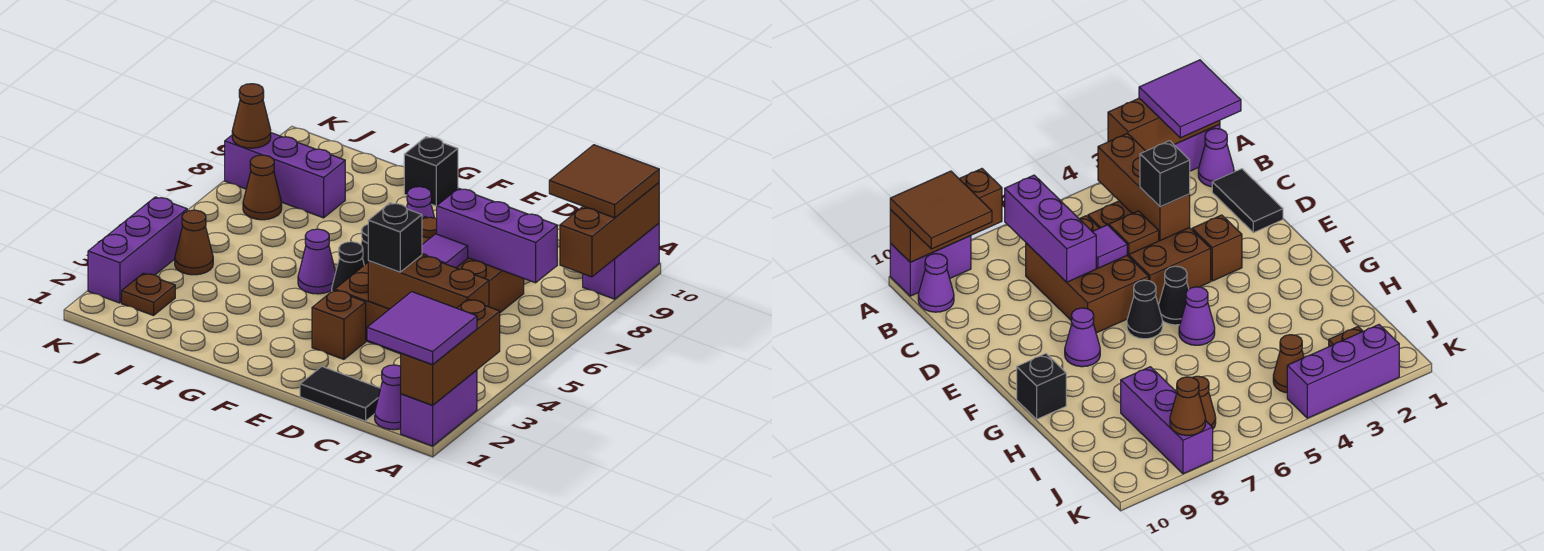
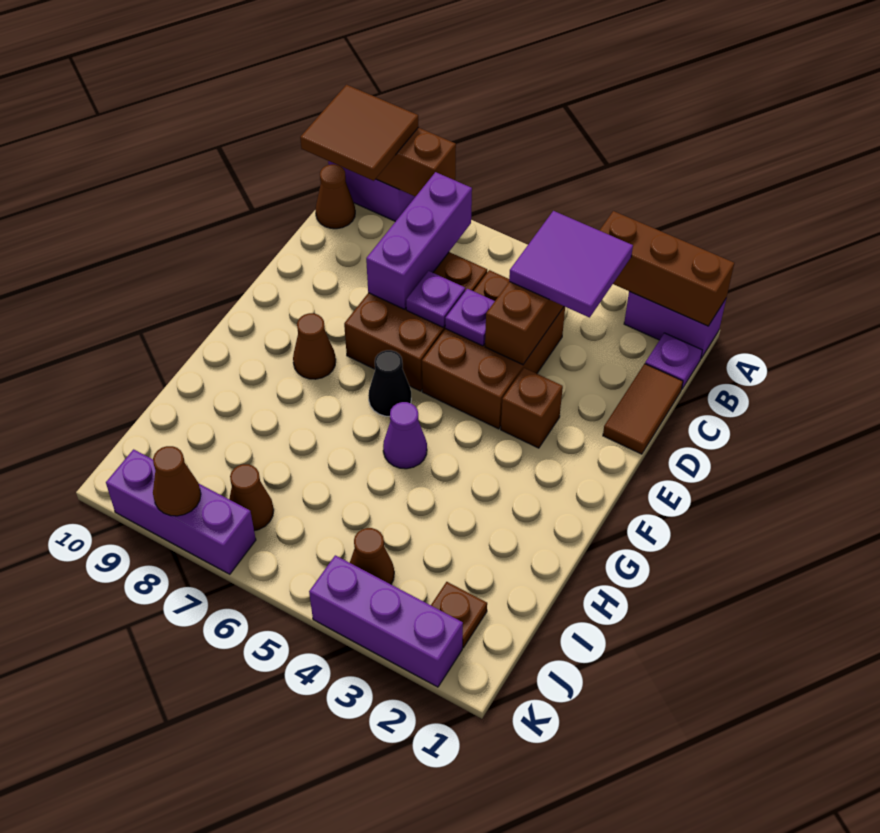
purple tile A1:B2 level 3 -> purple tile B3:C4 level 3
purple cone B1 level 1 -> purple plate B1 level 1
purple cone B10 level 1 -> brown cone B10 level 1
black tile C1:D1 level 1 -> brown tile C1:D1 level 1
black brick D4 level 3 -> none
brown plate D5 level 2 -> purple plate D5 level 2
purple tile D6 level 2 -> purple plate D6 level 2
black cone F5 level 1 -> none
purple cone F8 level 1 -> brown cone F8 level 1
black brick G10 level 1 -> none
purple brick I8:K8 level 1 -> purple brick K7:K9 level 1

